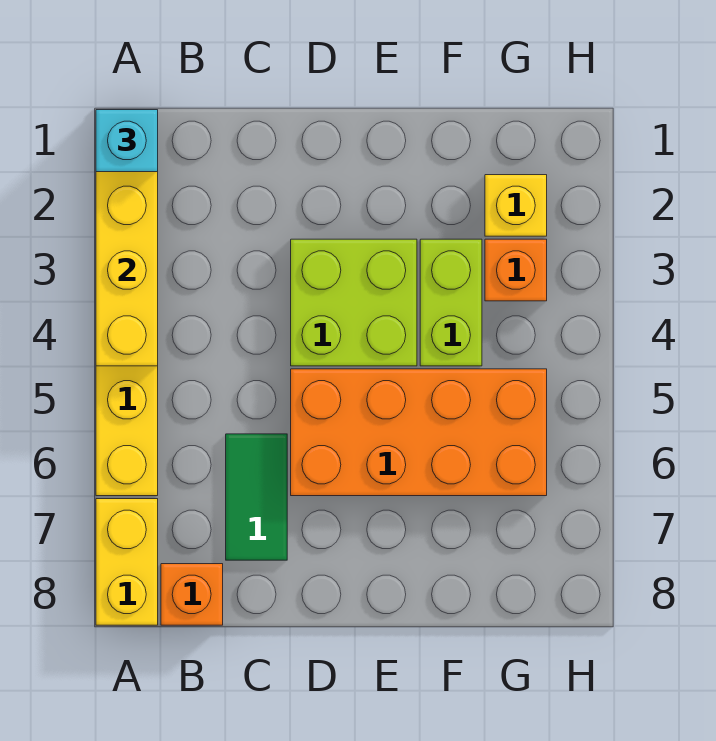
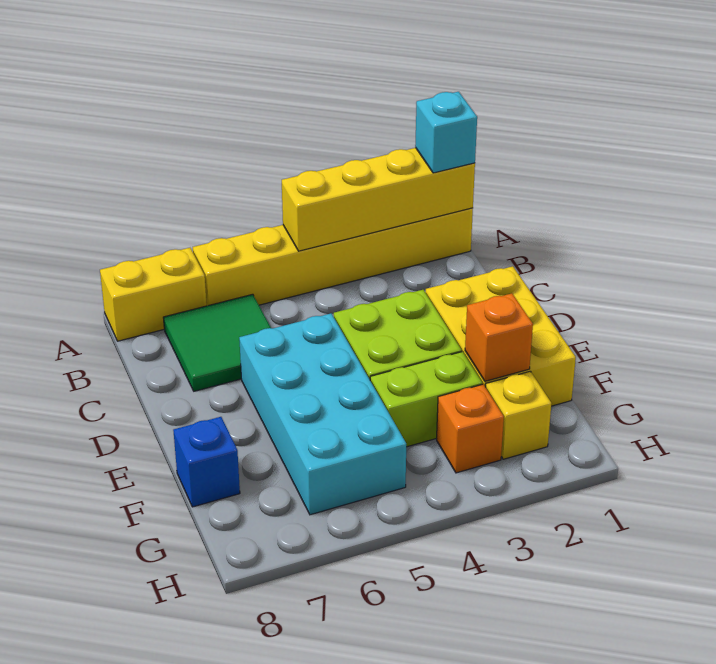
orange brick B8 level 1 -> orange brick F2 level 2
green tile C6:C7 level 1 -> green tile B6:C7 level 1
none -> yellow brick D1:F2 level 1
orange brick D5:G6 level 1 -> cyan brick D5:G6 level 1
none -> blue brick F8 level 1

